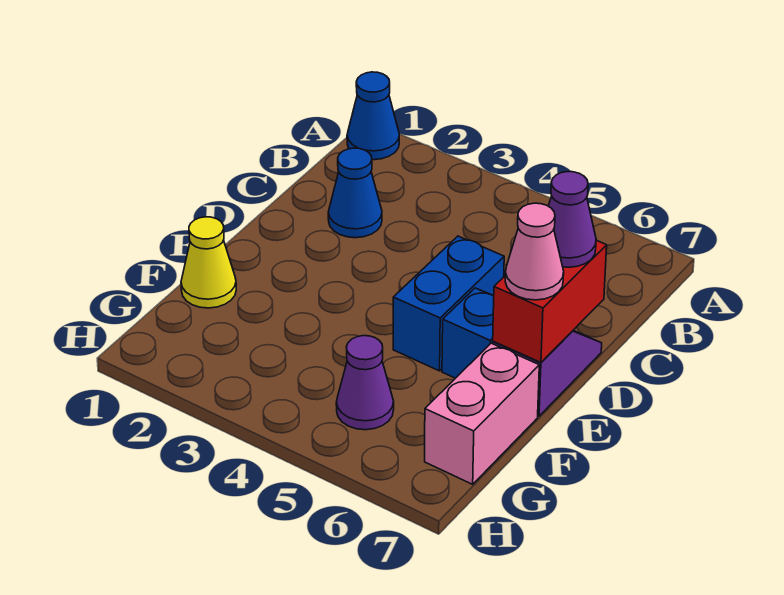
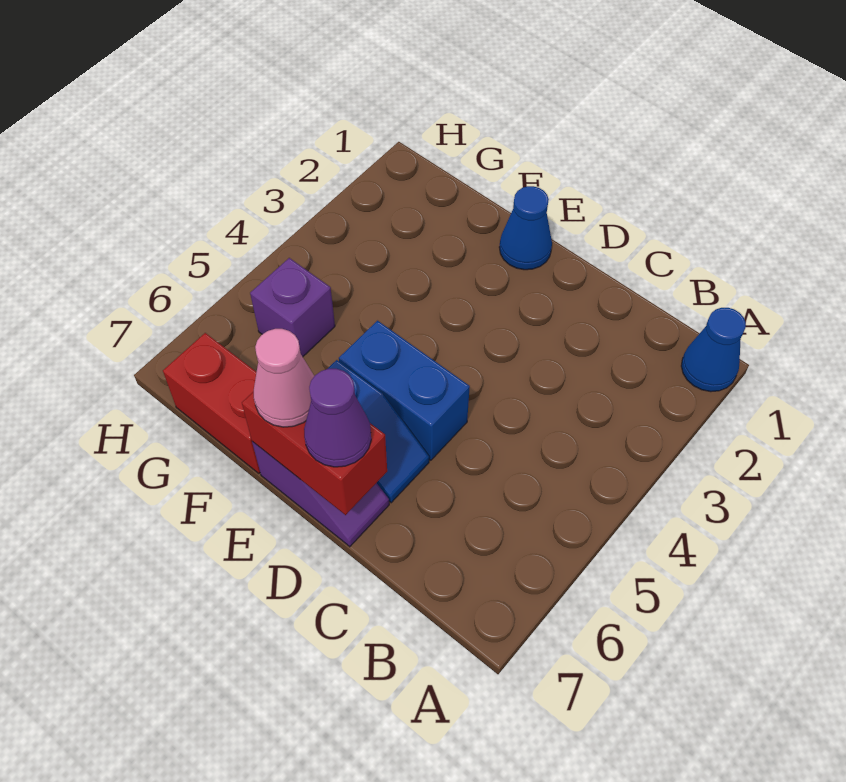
blue cone C2 level 1 -> blue cone E1 level 1
yellow cone F1 level 1 -> none
pink brick F7:G7 level 1 -> red brick F7:G7 level 1
purple cone G5 level 1 -> purple brick G5 level 1

